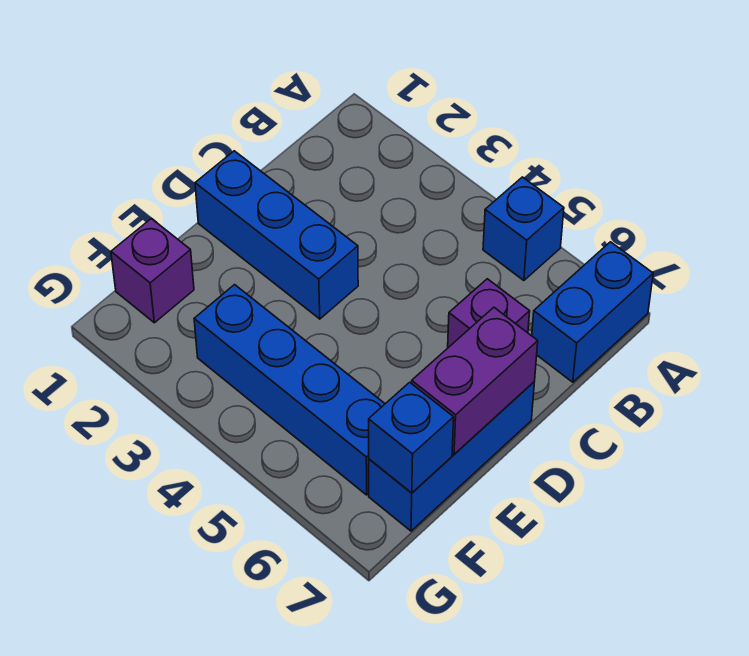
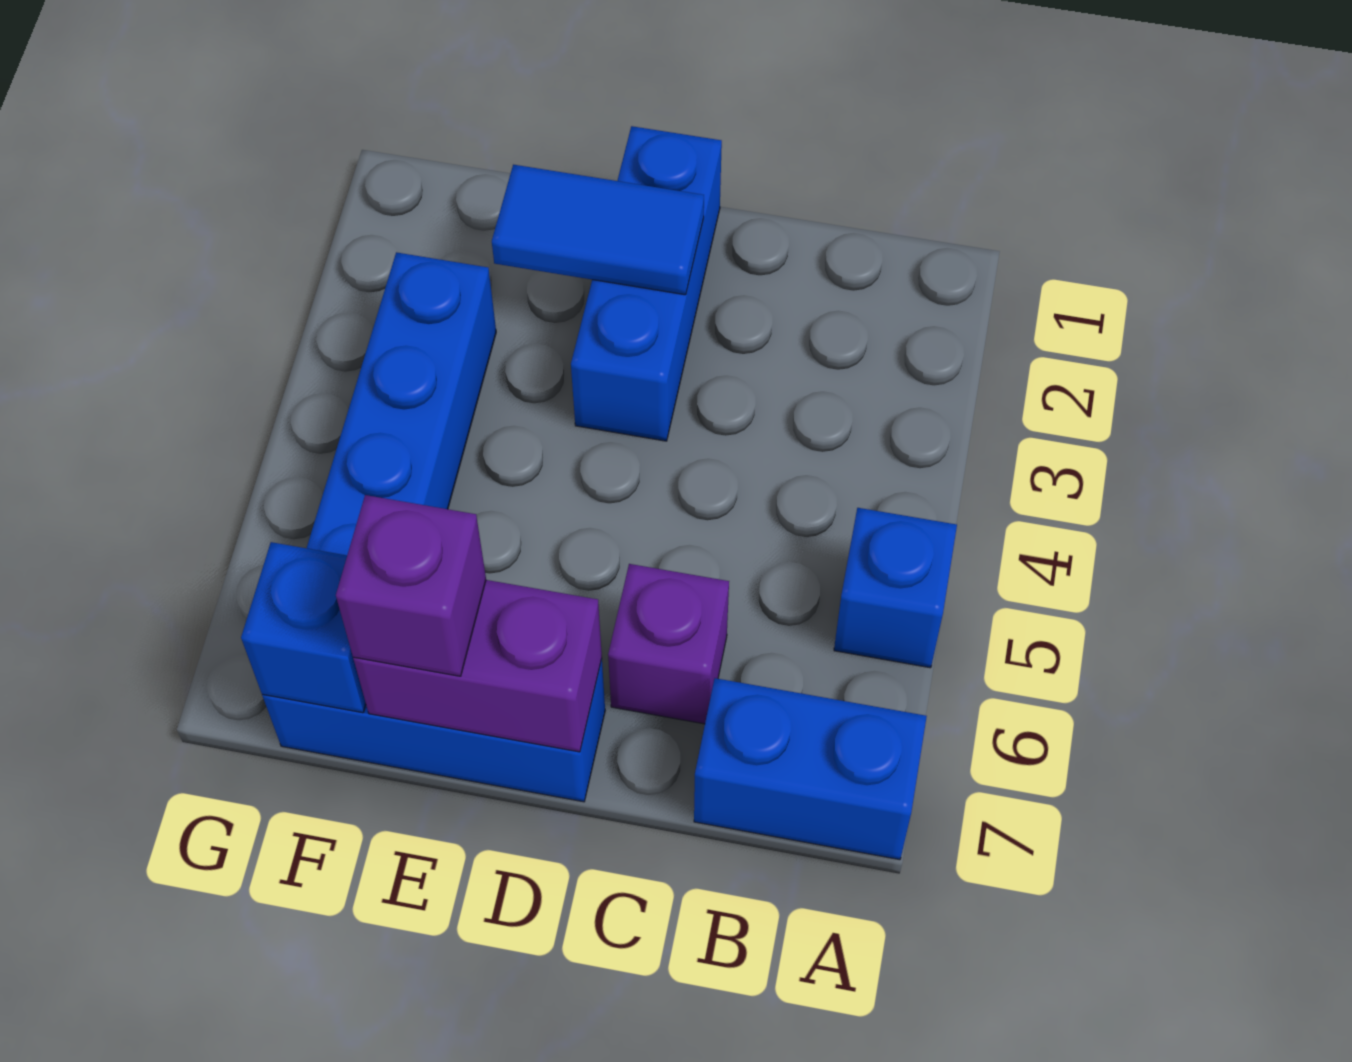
none -> blue tile D2:E2 level 2
purple brick F1 level 1 -> purple brick E7 level 3

